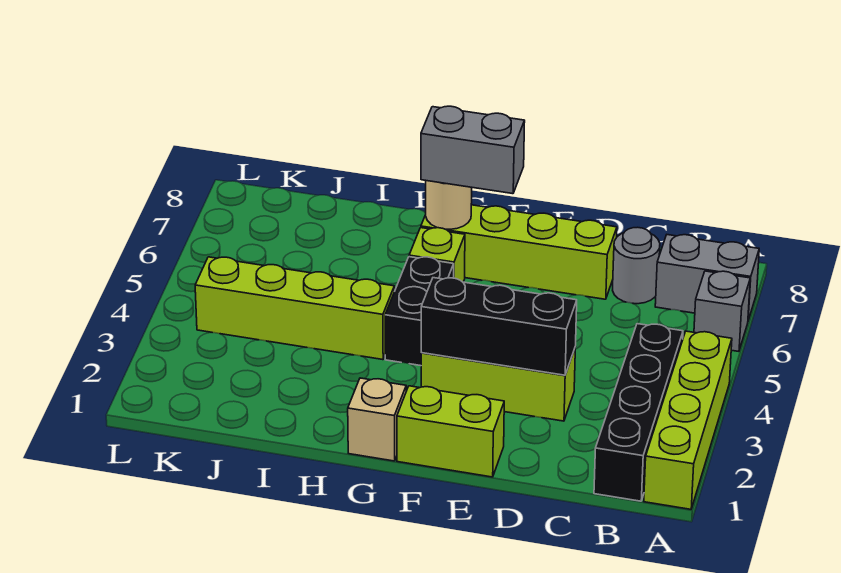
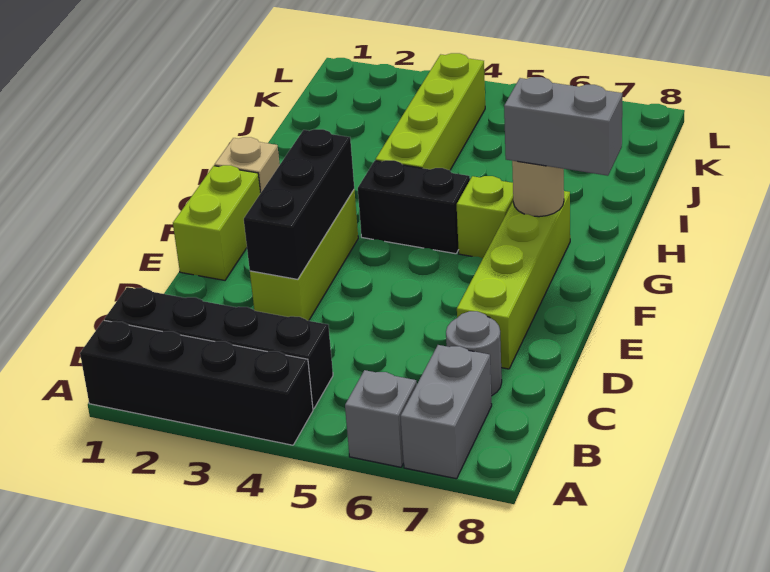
lime brick A1:A4 level 1 -> black brick A1:A4 level 1
grey brick F7:G7 level 3 -> grey brick G7:G8 level 3

